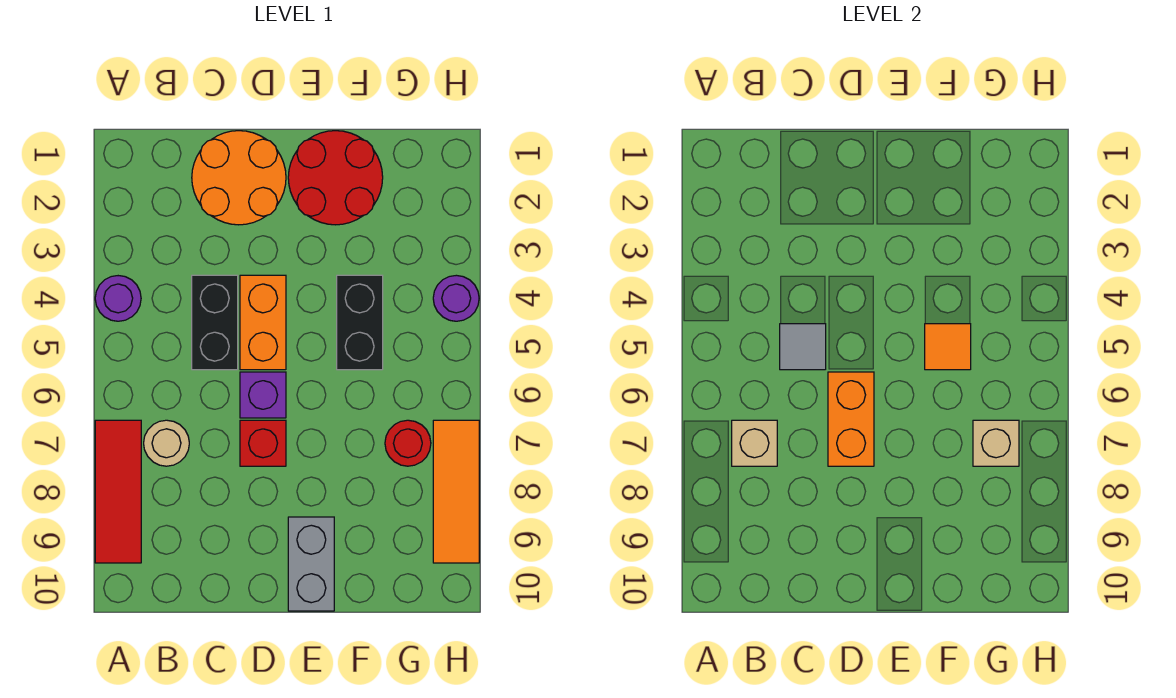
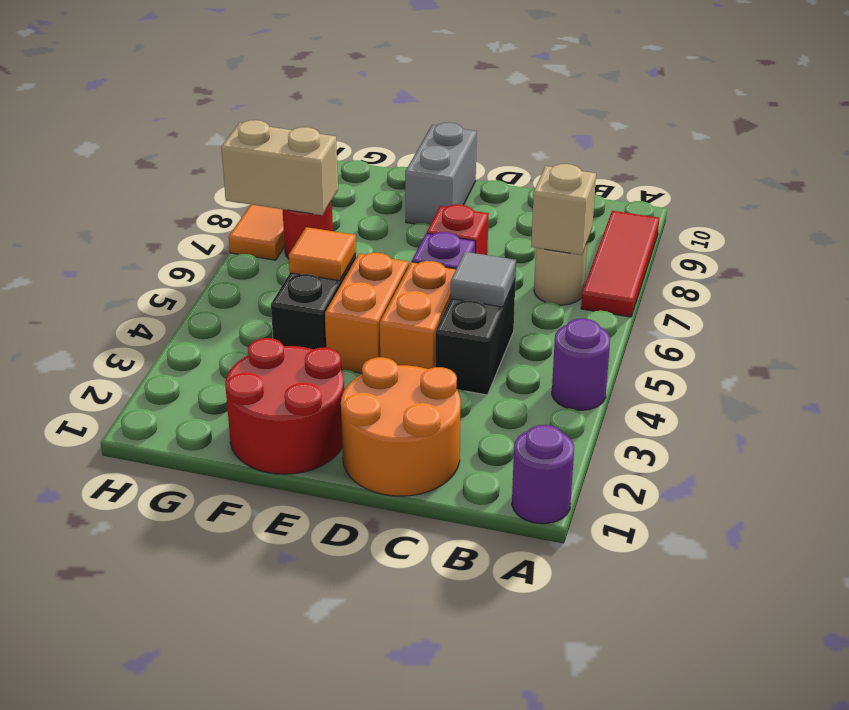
orange brick D6:D7 level 2 -> orange brick E4:E5 level 1
tan brick G7 level 2 -> tan brick G7:H7 level 2
purple round brick H4 level 1 -> purple round brick A1 level 1

